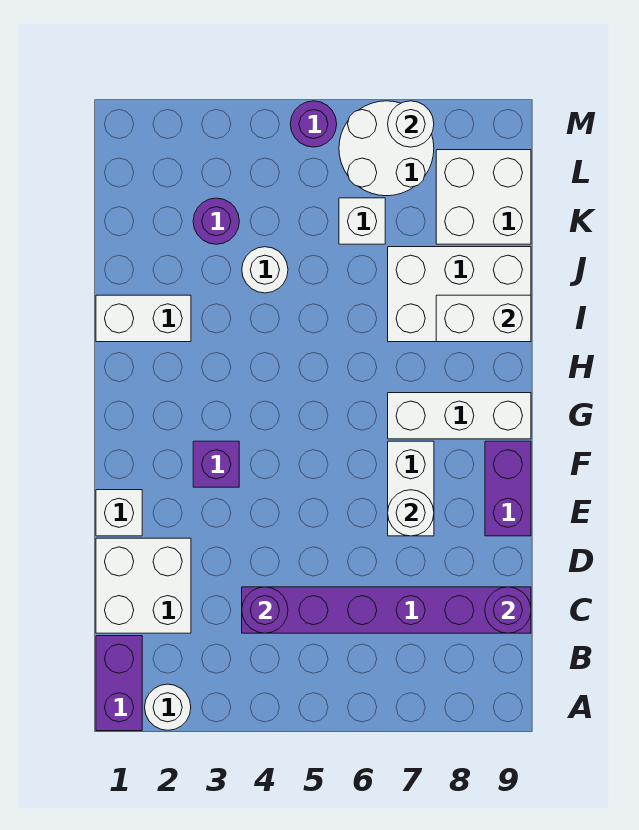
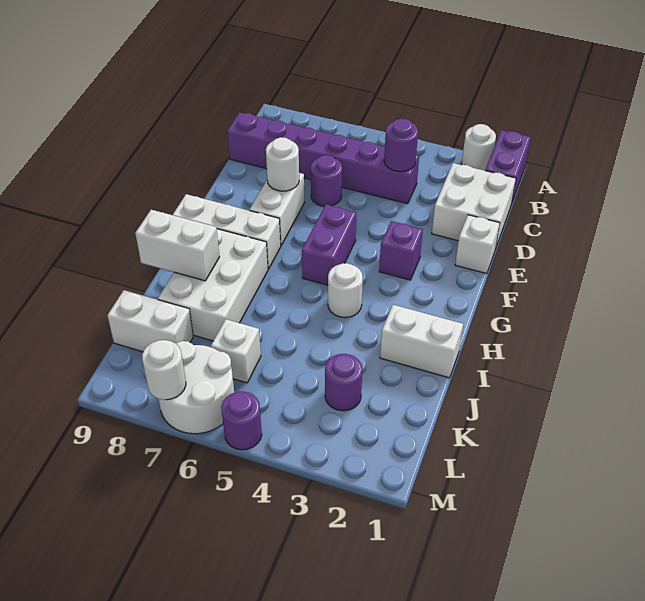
purple round brick C9 level 2 -> purple round brick D6 level 1
purple brick E9:F9 level 1 -> purple brick F5:G5 level 1
white brick I7:J9 level 1 -> white brick H7:J8 level 1
white round brick J4 level 1 -> white round brick H4 level 1
white brick K8:L9 level 1 -> white brick K8:K9 level 1

